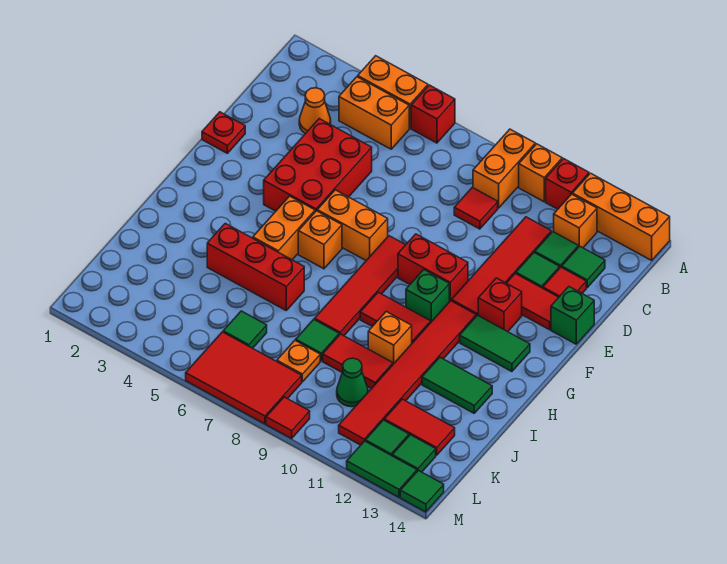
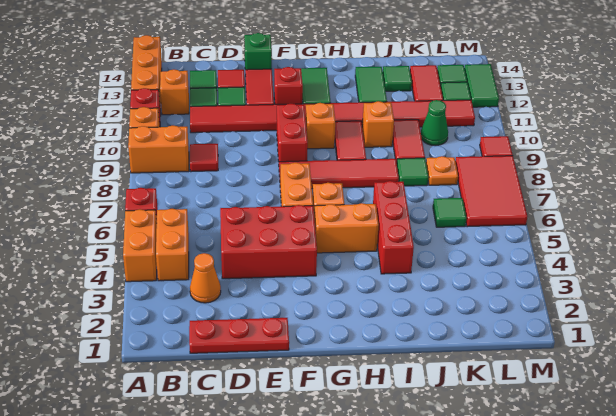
red plate E1 level 1 -> red plate C1:E1 level 1
green brick G10 level 1 -> orange brick G10 level 1
green tile M14 level 1 -> green tile J13 level 1

